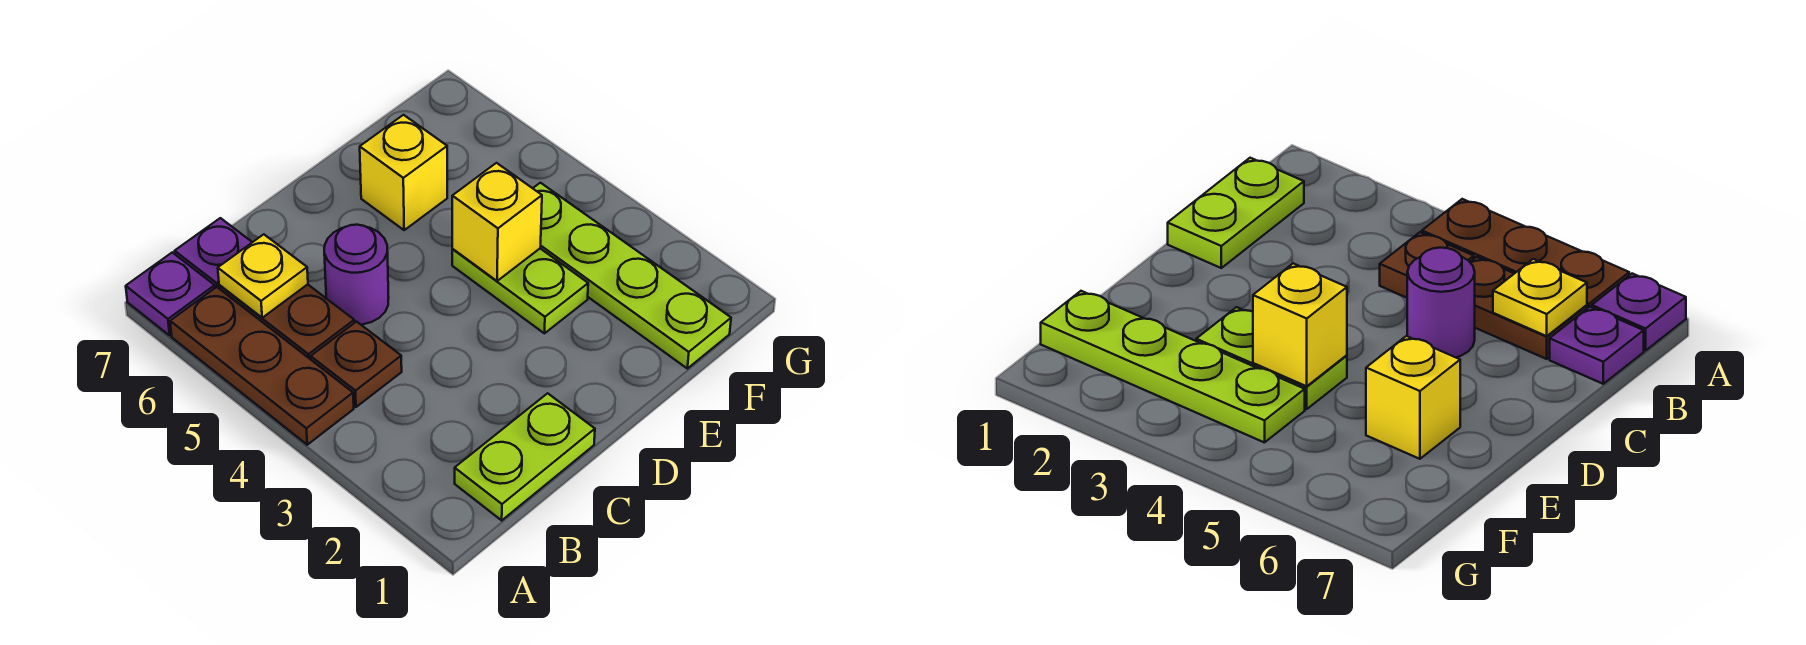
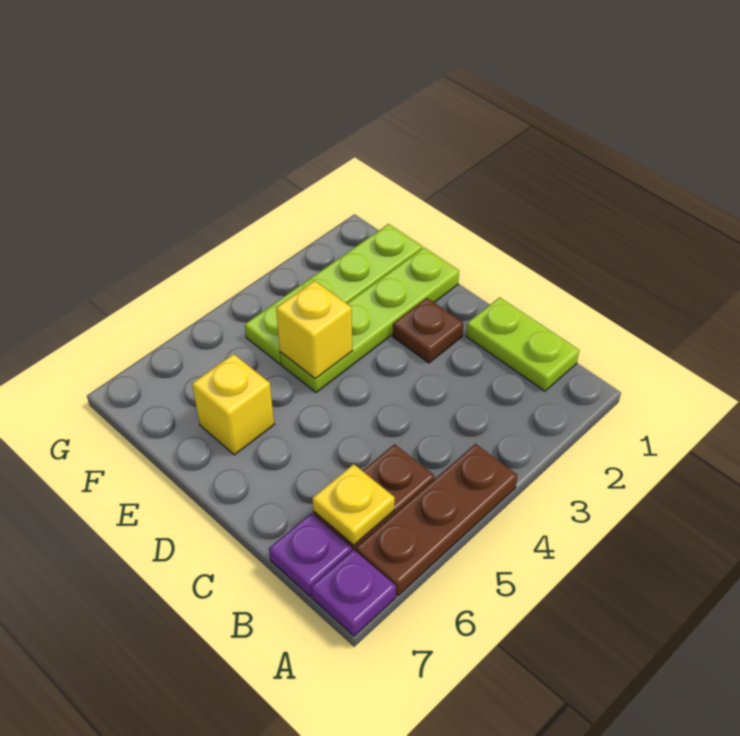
brown plate B4 level 1 -> brown plate D2 level 1
purple round brick C5 level 1 -> none
lime plate E3:E4 level 1 -> lime plate E1:E4 level 1

